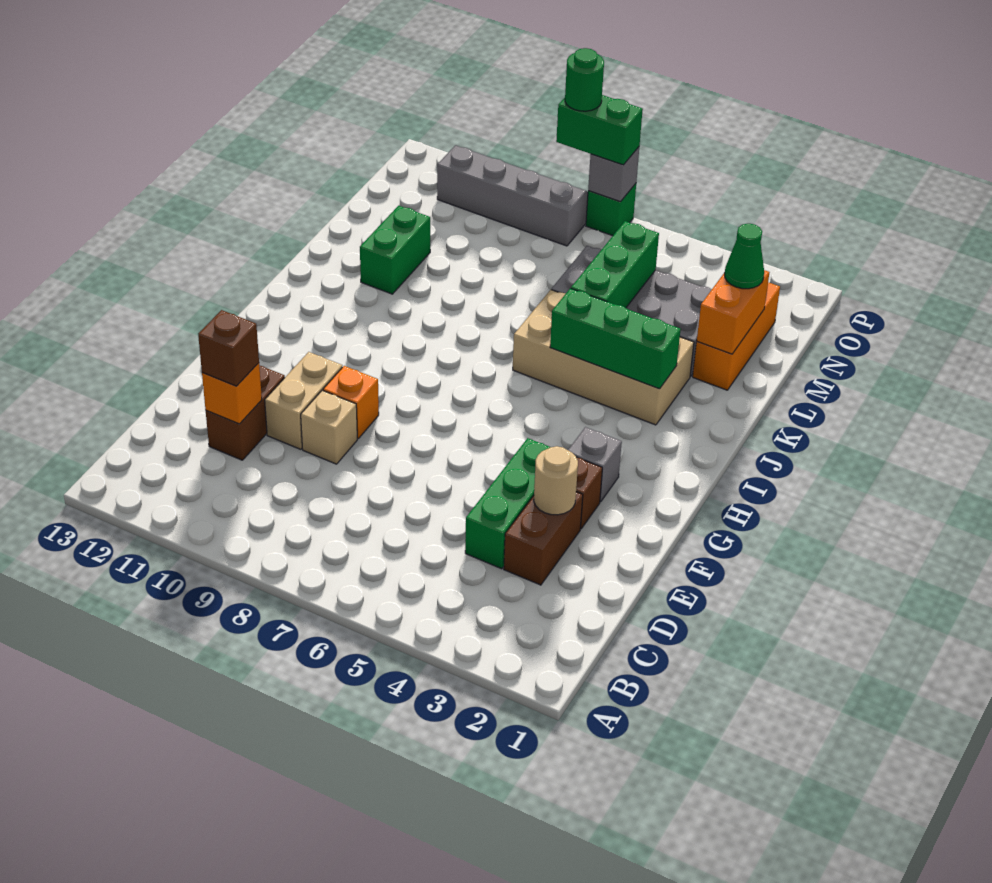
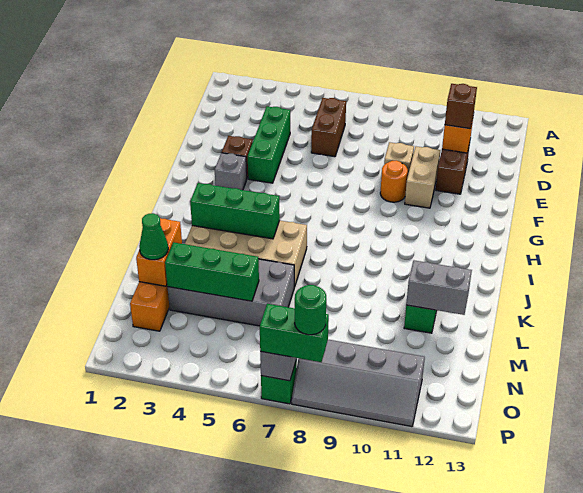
brown brick D3:E3 level 1 -> brown brick C6:D6 level 1
tan round brick E3 level 2 -> none
orange brick F9 level 1 -> orange round brick F9 level 1
green brick K5:M5 level 2 -> green brick M3:M5 level 2
none -> grey brick L11:L12 level 2

